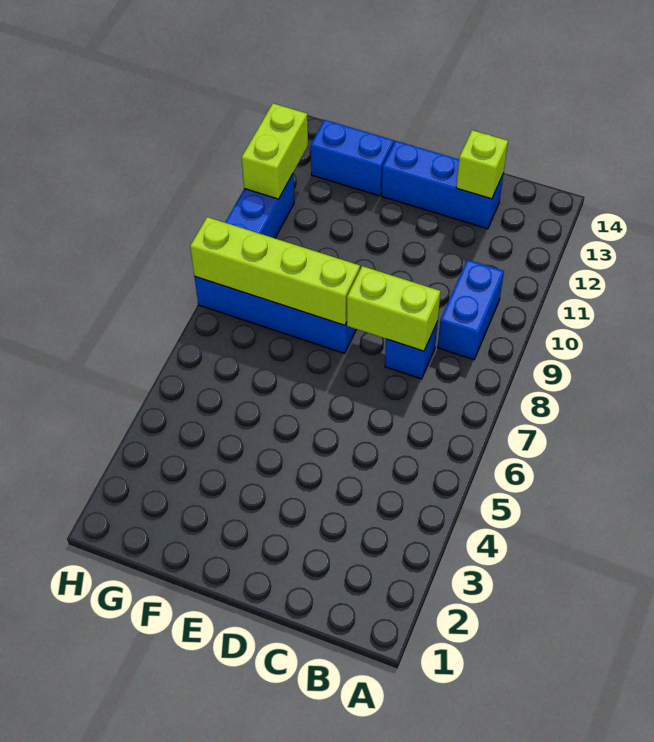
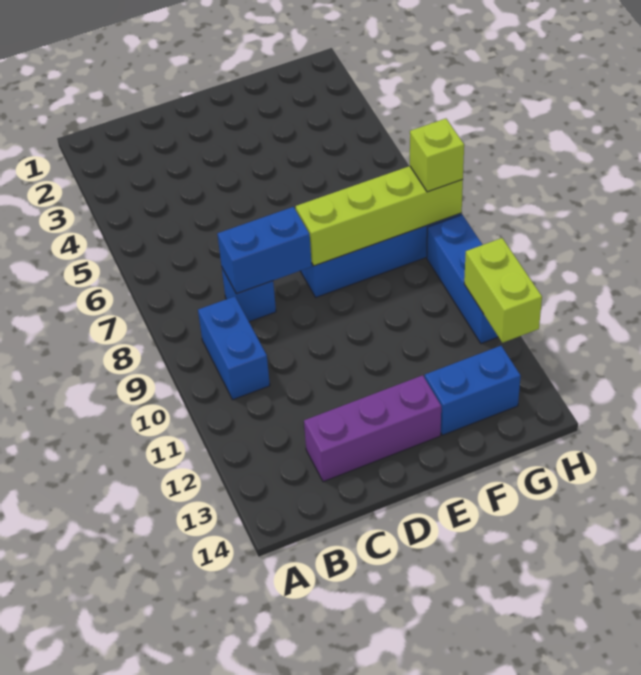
lime brick C8:D8 level 2 -> blue brick C8:D8 level 2
blue brick C13:E13 level 1 -> purple brick C13:E13 level 1
lime brick C13 level 2 -> lime brick H8 level 3

